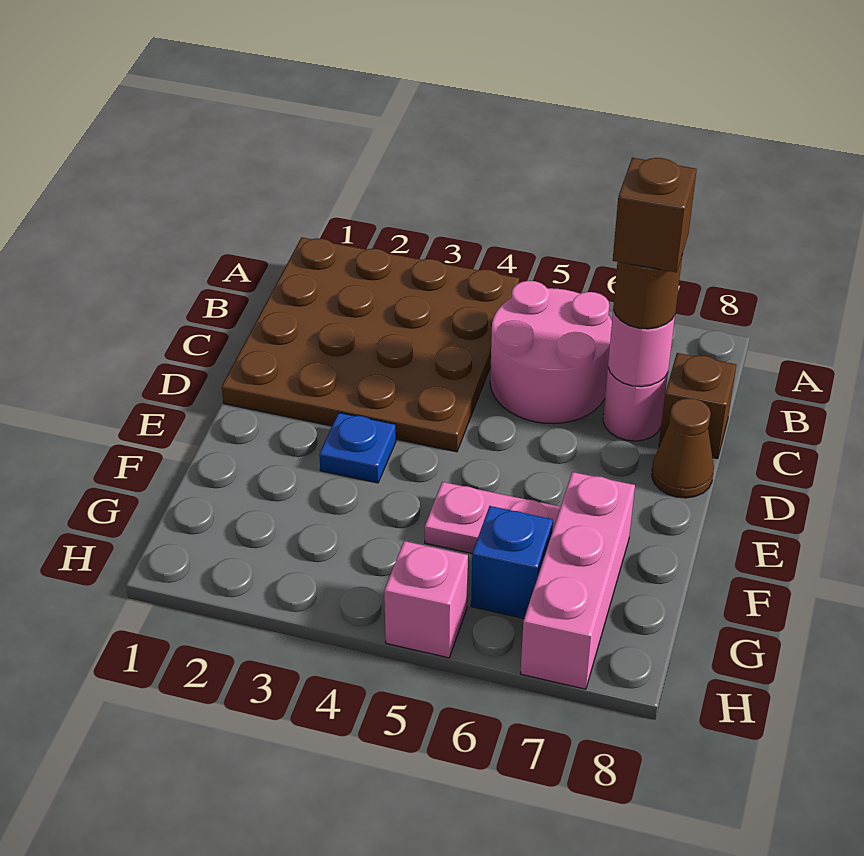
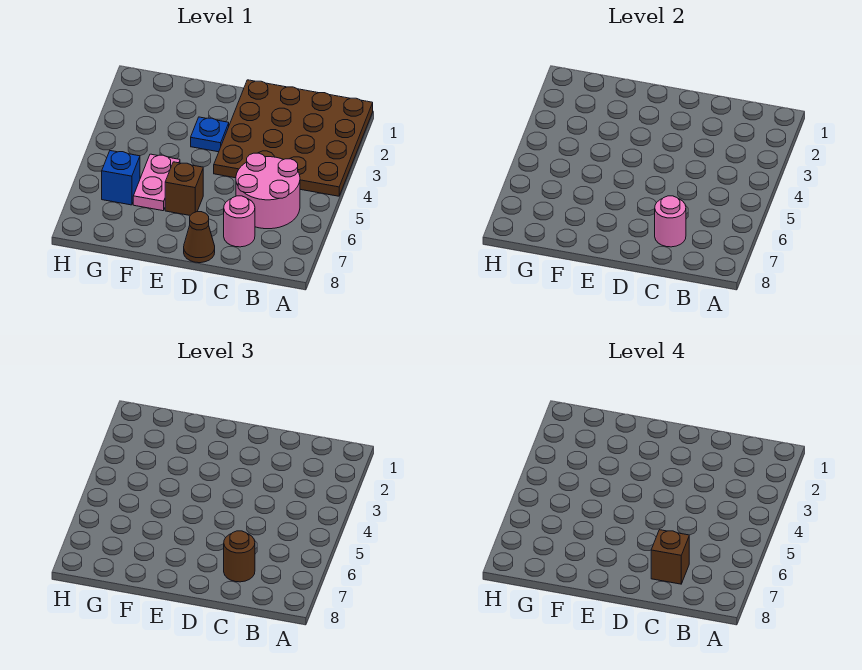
brown brick C8 level 1 -> brown brick E6 level 1
pink brick F7:H7 level 1 -> none
pink brick H5 level 1 -> none

